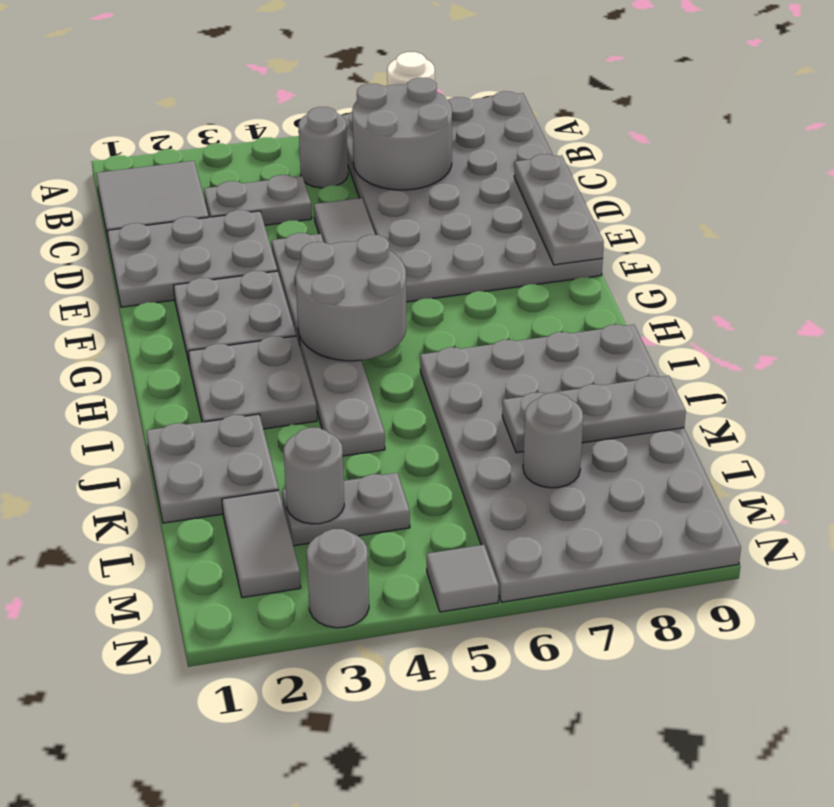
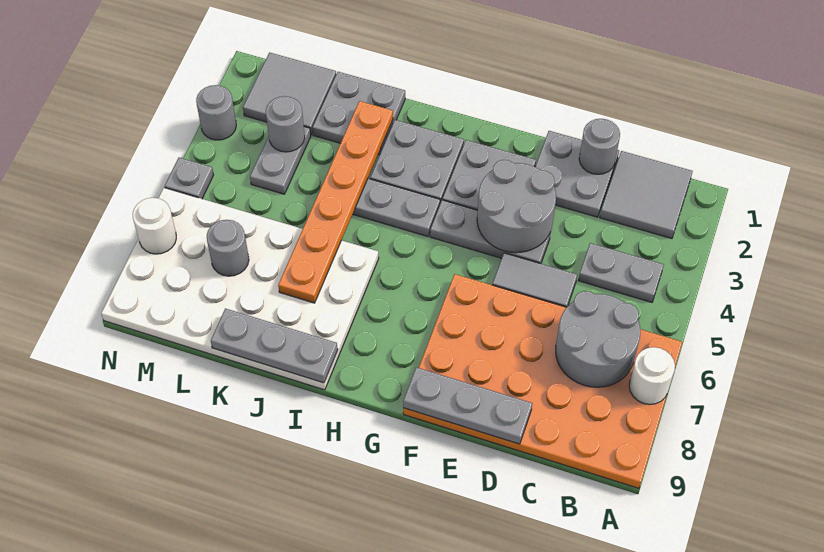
grey plate A6:F9 level 1 -> orange plate A6:F9 level 1
grey round brick B5 level 1 -> grey round brick D1 level 2
grey plate C3:C4 level 1 -> grey plate B4:C4 level 1
grey plate D1:E3 level 1 -> grey plate D1:E2 level 1
grey round brick G4:H5 level 2 -> grey round brick E3:F4 level 2
grey plate I6:N9 level 1 -> white plate I6:N9 level 1
none -> orange plate J2:J7 level 2
grey plate K7:K9 level 2 -> grey plate I9:K9 level 2
grey tile L2:M2 level 1 -> grey tile L1:M2 level 1
grey tile N5 level 1 -> grey plate N5 level 1
none -> white round brick N7 level 2

